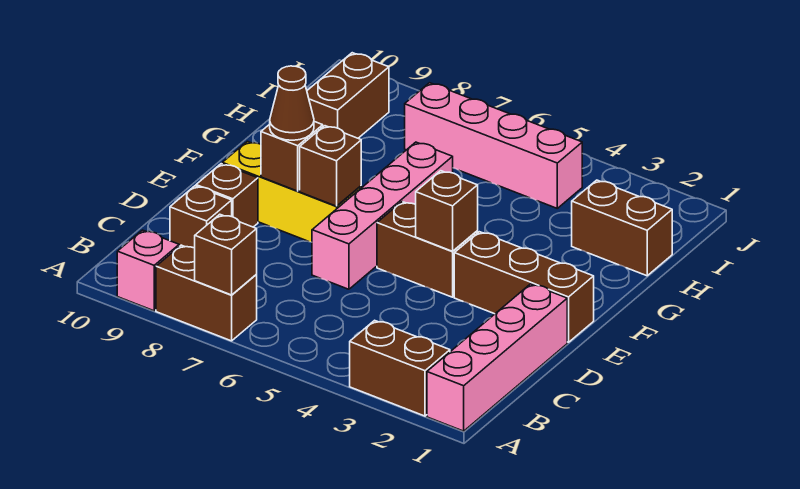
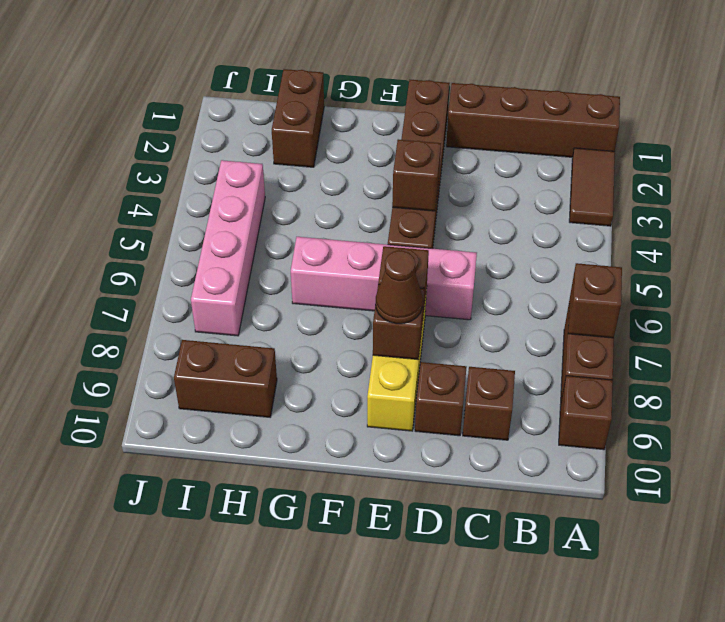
pink brick A1:D1 level 1 -> brown brick A1:D1 level 1
brown brick A2:A3 level 1 -> brown tile A2:A3 level 1
pink brick A9 level 1 -> brown brick A9 level 1

